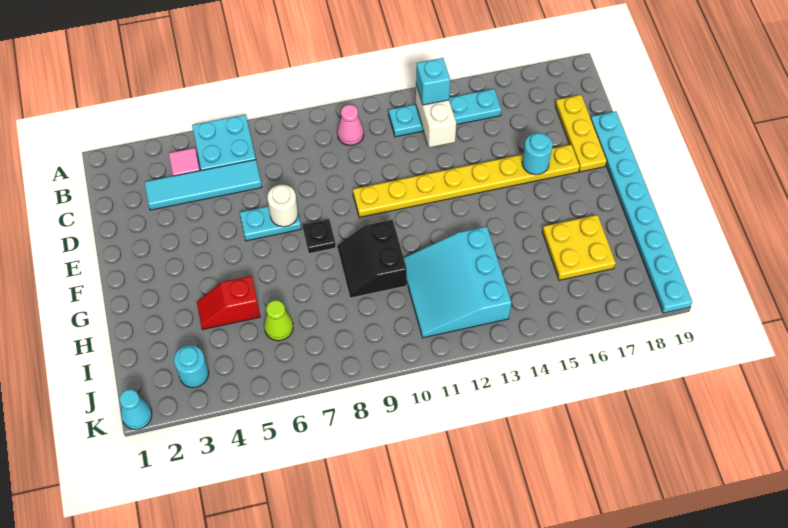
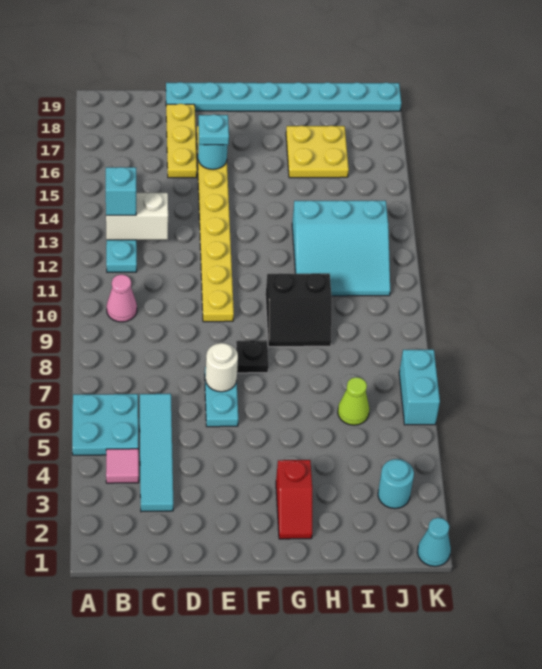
yellow plate C18:E18 level 1 -> yellow plate D16:D18 level 1
none -> cyan plate E16 level 3
red slope H4:H5 level 1 top 5 -> red slope G2:G3 level 1 top 3
none -> cyan brick K6:K7 level 1

